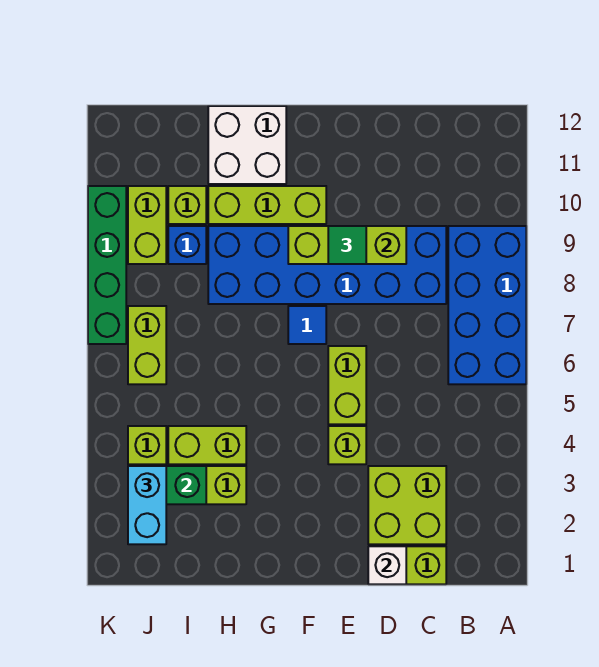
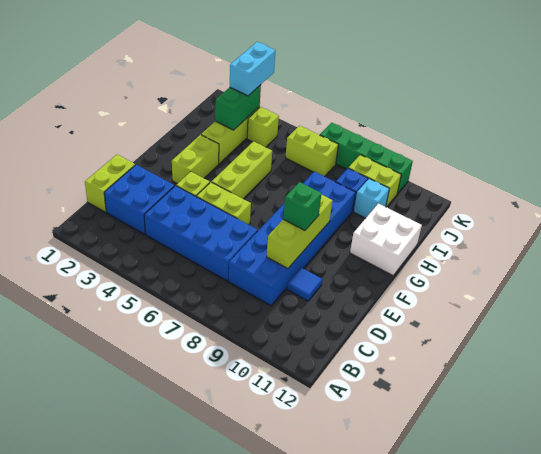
blue brick A6:B9 level 1 -> blue brick C4:D7 level 1
lime brick C2:D3 level 1 -> blue brick C2:D3 level 1
white brick D1 level 2 -> none
green tile E9 level 3 -> green brick E9 level 3
blue tile F7 level 1 -> blue tile D10 level 1
lime brick F10:H10 level 1 -> lime brick F5:H5 level 1
lime brick H4:I4 level 1 -> lime brick F3:G3 level 1
lime brick I10 level 1 -> cyan brick I10 level 1
cyan brick J2:J3 level 3 -> cyan brick J3:K3 level 3

